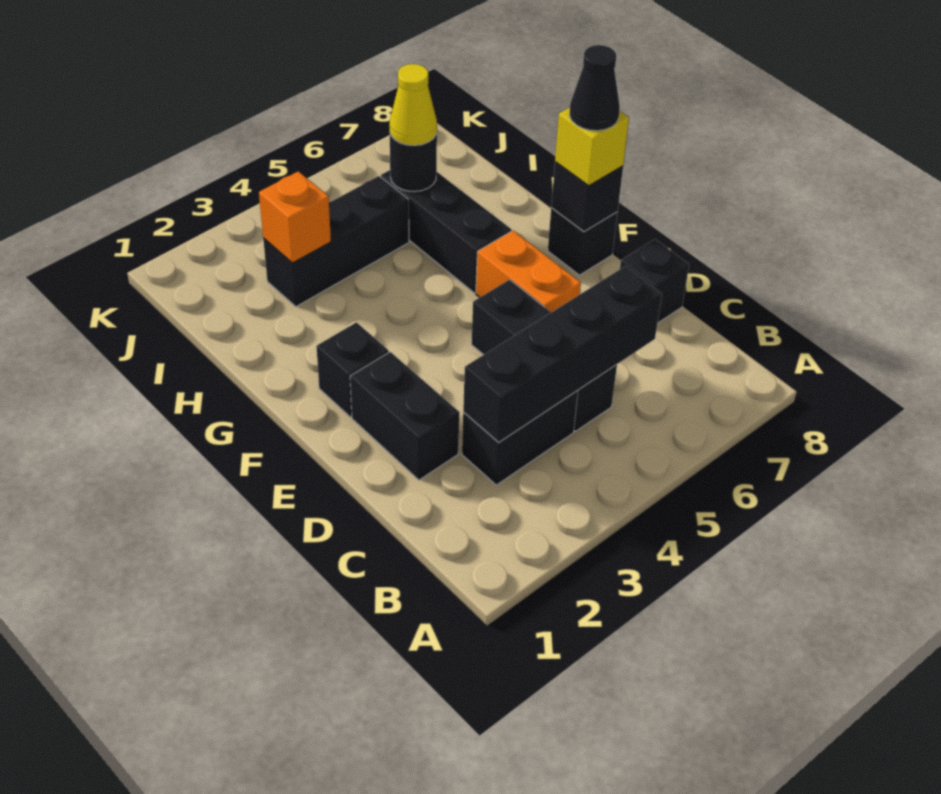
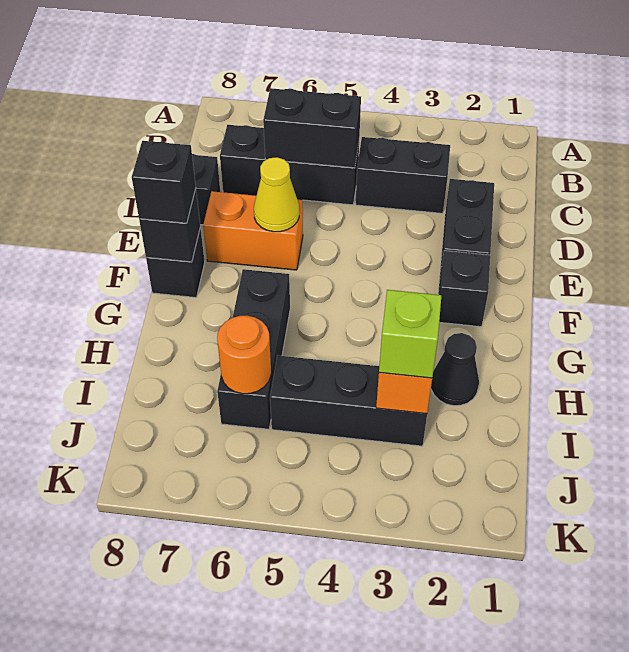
black brick C3:C6 level 2 -> black brick C5:C6 level 2
black brick C5:E5 level 1 -> black brick C5:C7 level 1
orange brick E6:F6 level 1 -> orange brick E6:E7 level 1
yellow brick F8 level 3 -> black brick F8 level 3
black cone F8 level 4 -> black cone H2 level 1
none -> lime brick I3 level 3
black round brick I6 level 2 -> orange round brick I6 level 2
yellow cone I6 level 3 -> yellow cone E6 level 2

